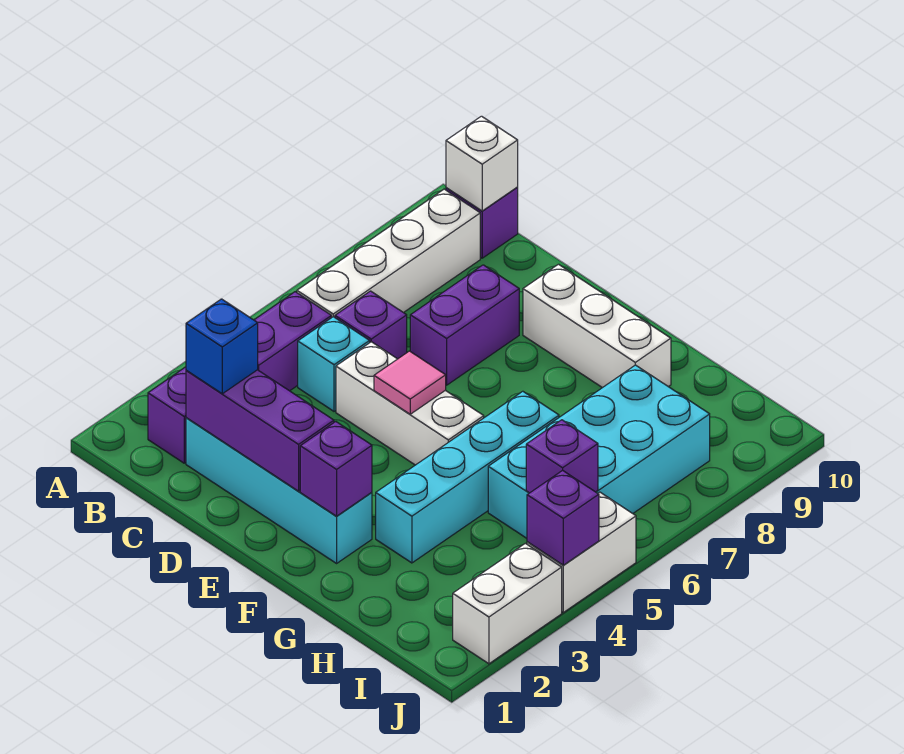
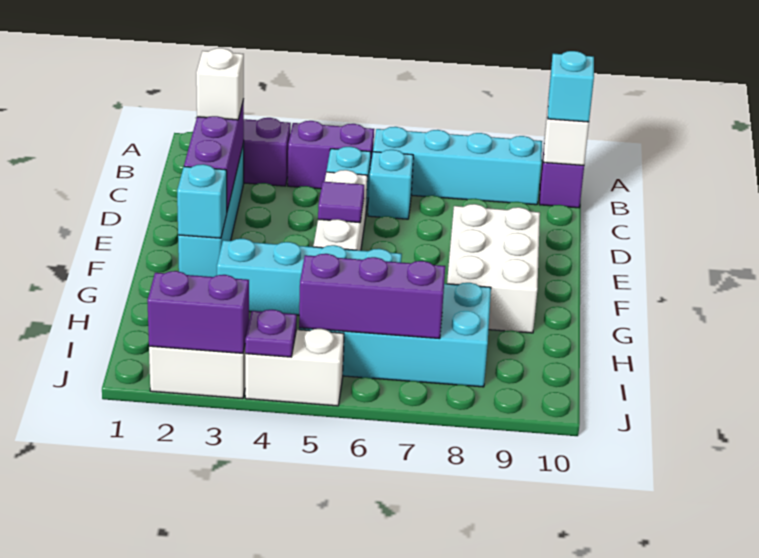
white brick B6:B9 level 1 -> cyan brick B6:B9 level 1
none -> cyan brick B10 level 3
blue brick C2 level 3 -> white brick C2 level 3
purple brick C6 level 1 -> cyan brick C6 level 1
purple brick D7:D8 level 1 -> purple brick J2:J3 level 2
pink tile E5 level 2 -> purple tile E5 level 2
white brick E9:G9 level 1 -> white brick E8:G9 level 1
purple brick F2 level 2 -> cyan brick F2 level 2
purple brick I5 level 2 -> purple brick I5:I7 level 2
purple brick J4 level 2 -> purple plate J4 level 2

